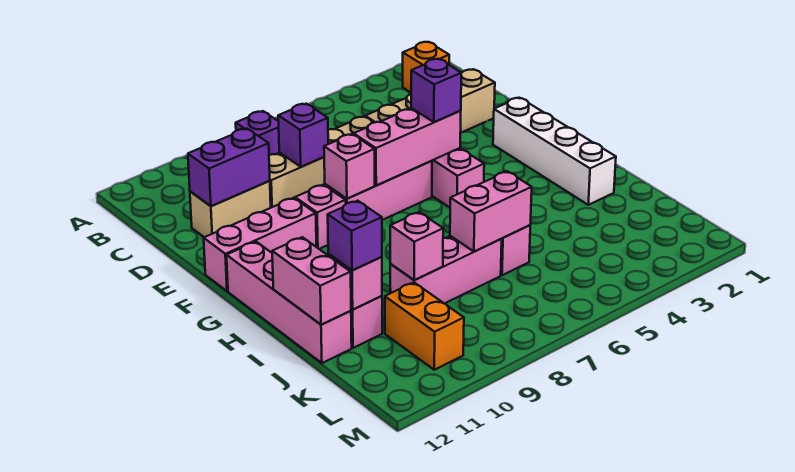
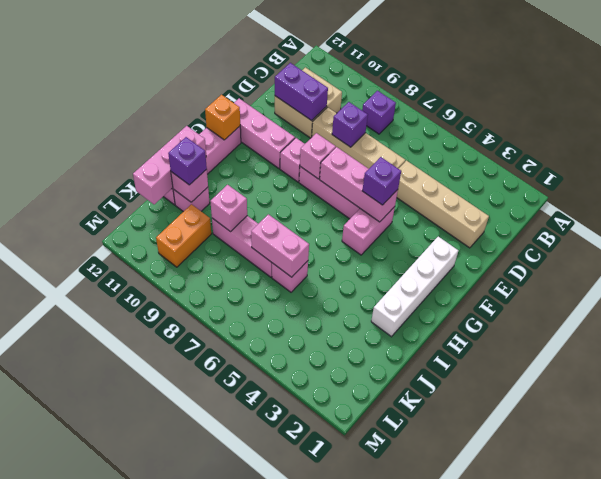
orange brick B2 level 1 -> orange brick G12 level 2
tan brick D10:D11 level 1 -> tan brick C10:D11 level 1
pink brick I12:J12 level 2 -> pink brick I12:K12 level 2

